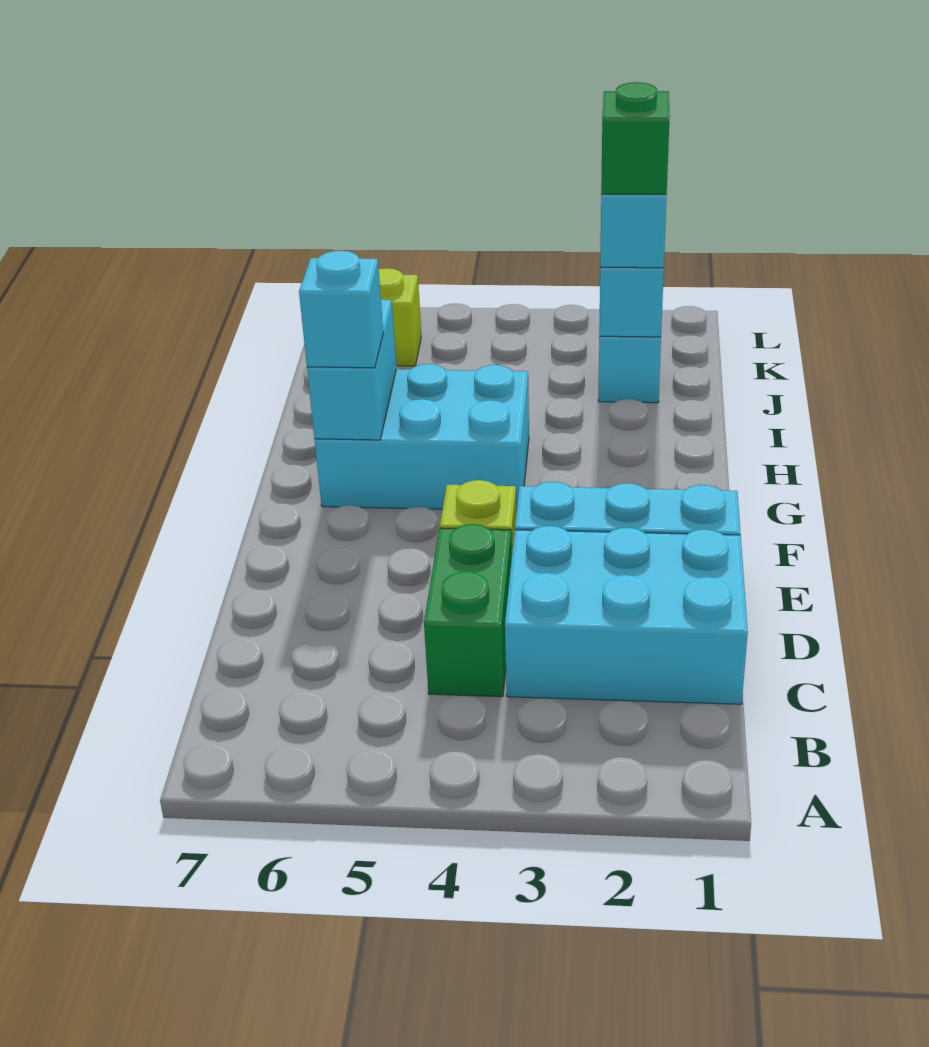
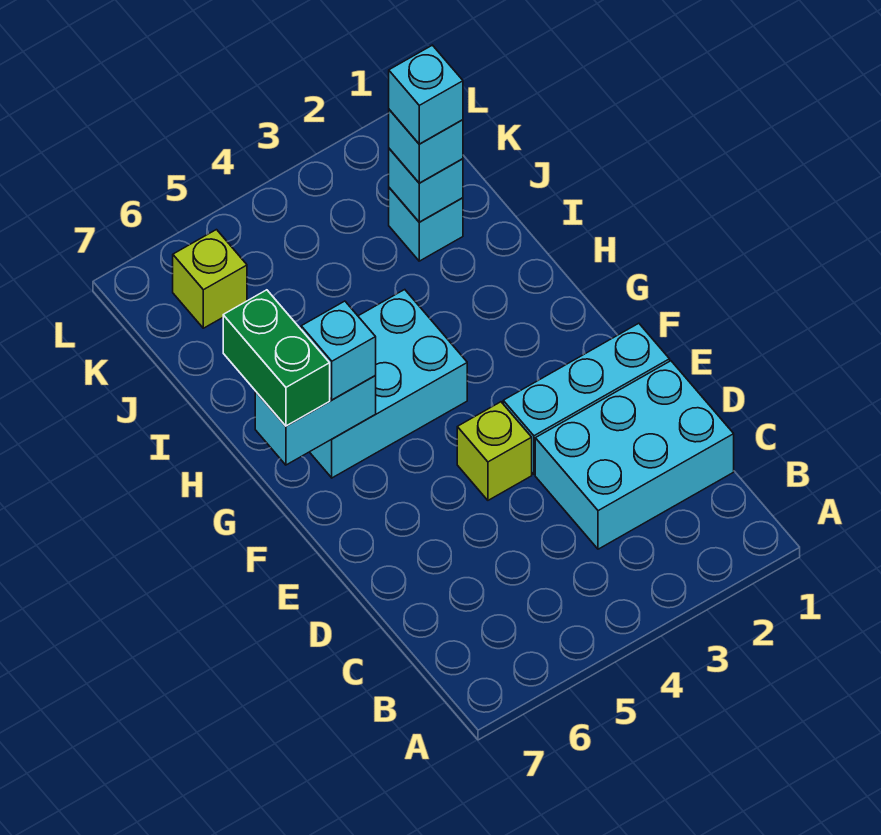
green brick C4:D4 level 1 -> green brick G7:H7 level 3
cyan brick G6:H6 level 2 -> cyan brick G6:G7 level 2
green brick J2 level 4 -> cyan brick J2 level 4

